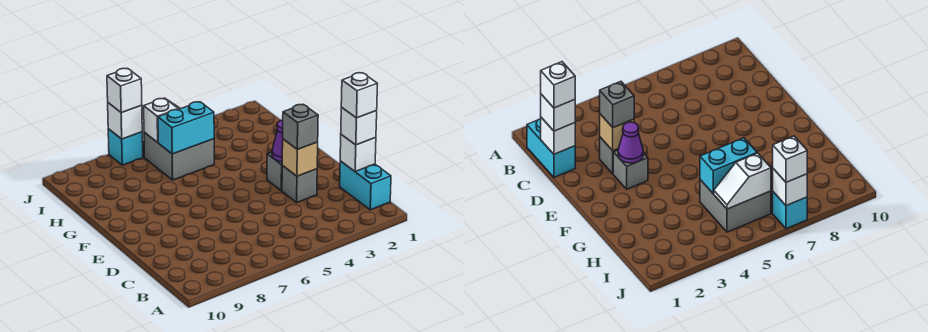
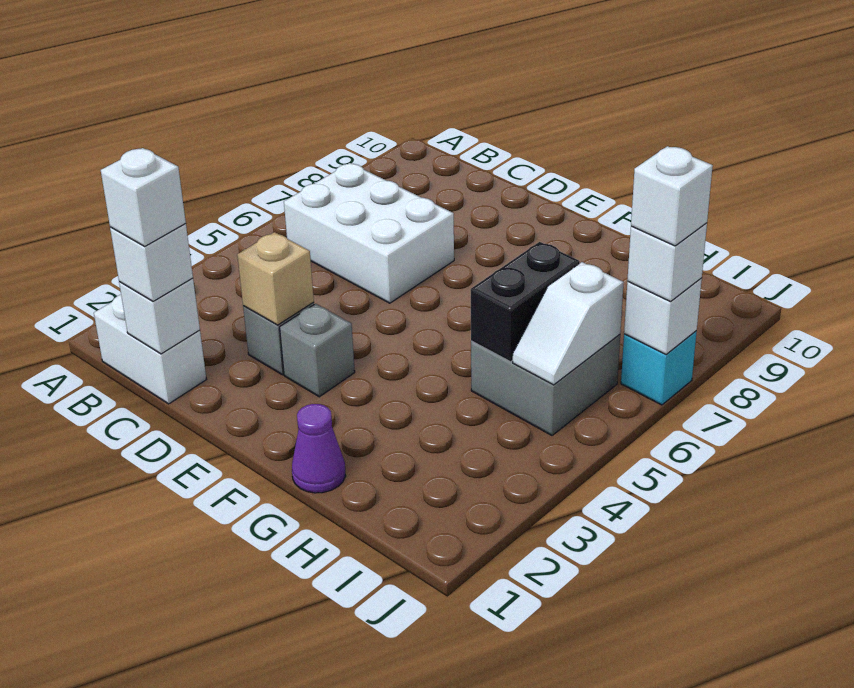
cyan brick B1:C1 level 1 -> white brick B1:C1 level 1
none -> white brick B6:D7 level 1
grey brick D3 level 3 -> none
purple cone E3 level 2 -> purple cone G1 level 1
cyan brick H5:H6 level 2 -> black brick H5:H6 level 2
none -> white brick J7 level 4

